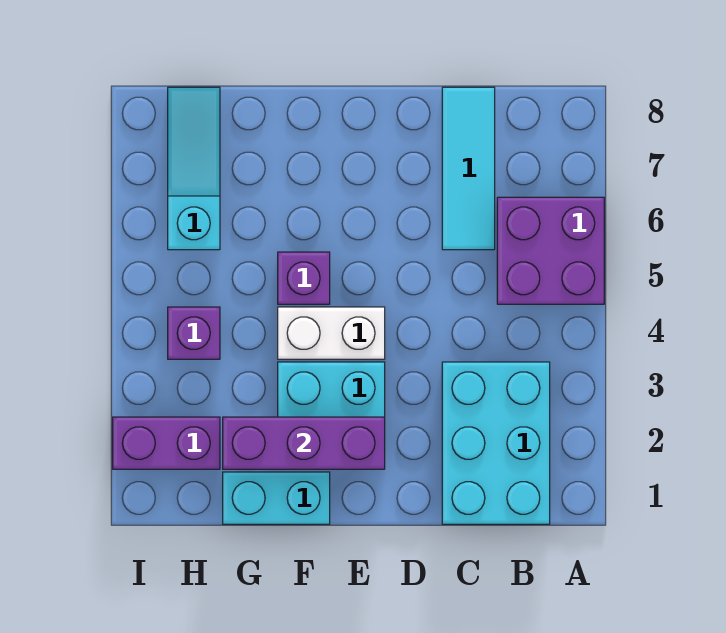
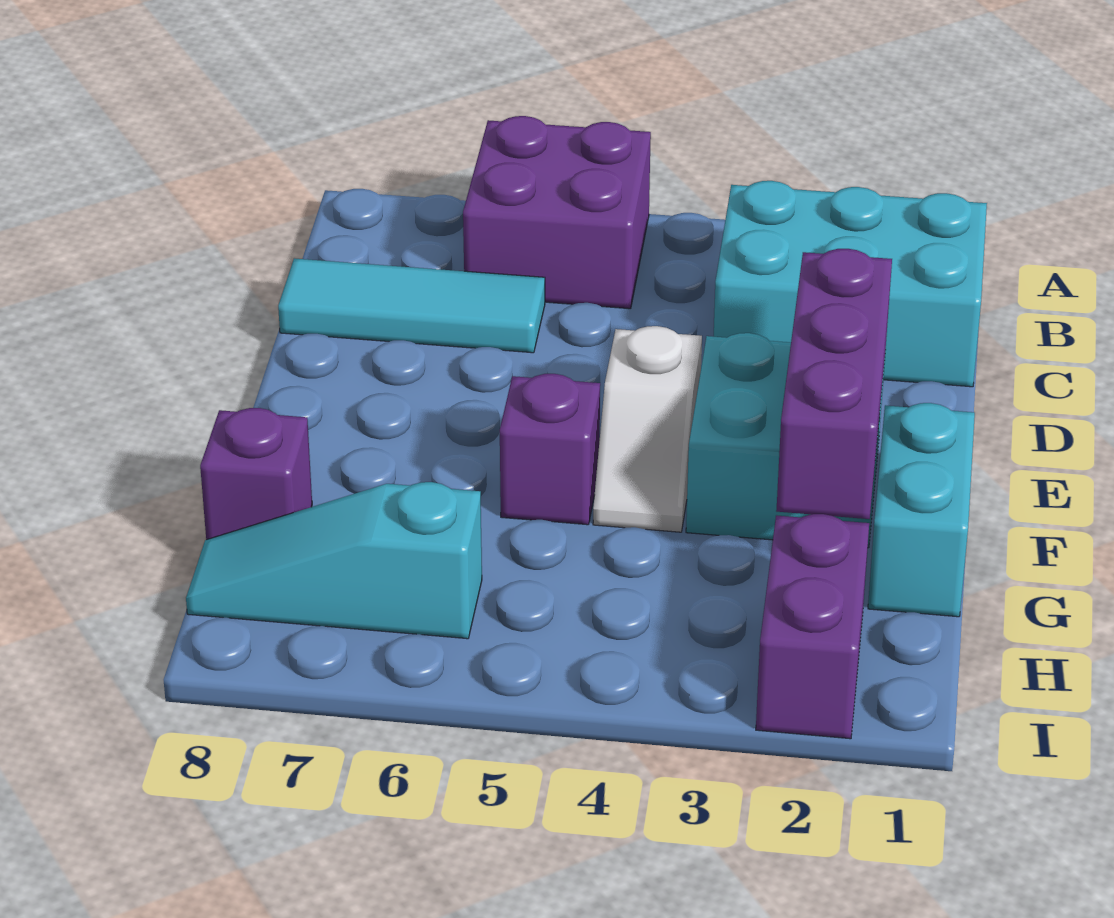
white brick E4:F4 level 1 -> white slope E4:F4 level 1 top E
purple brick H4 level 1 -> purple brick G8 level 1

